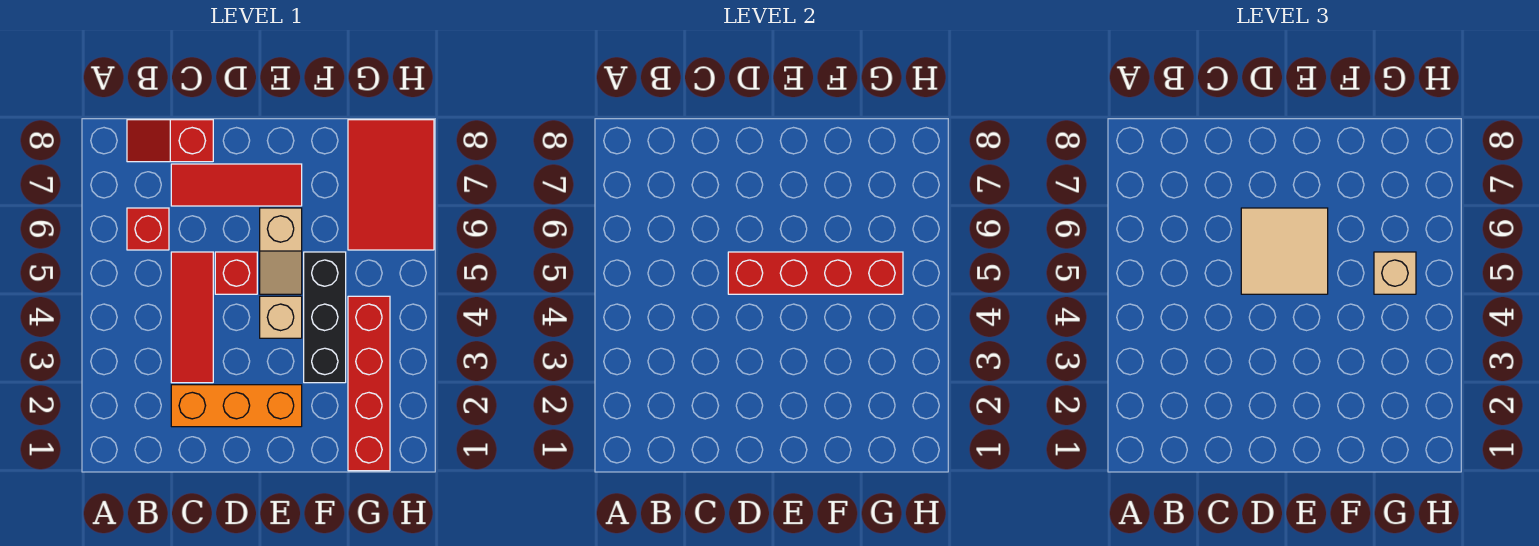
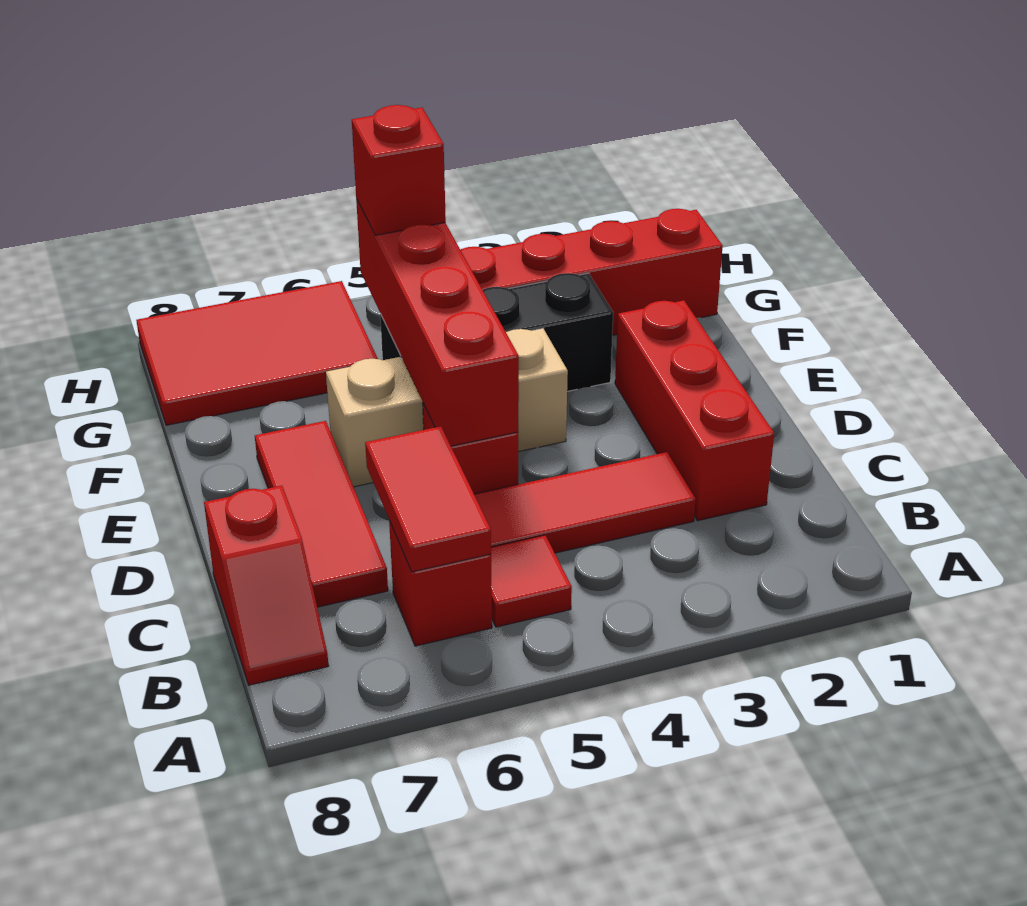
none -> red tile B5 level 1
none -> red tile B6:C6 level 2
orange brick C2:E2 level 1 -> red brick C2:E2 level 1
tan tile D5:E6 level 3 -> none
tan brick G5 level 3 -> red brick G5 level 3

